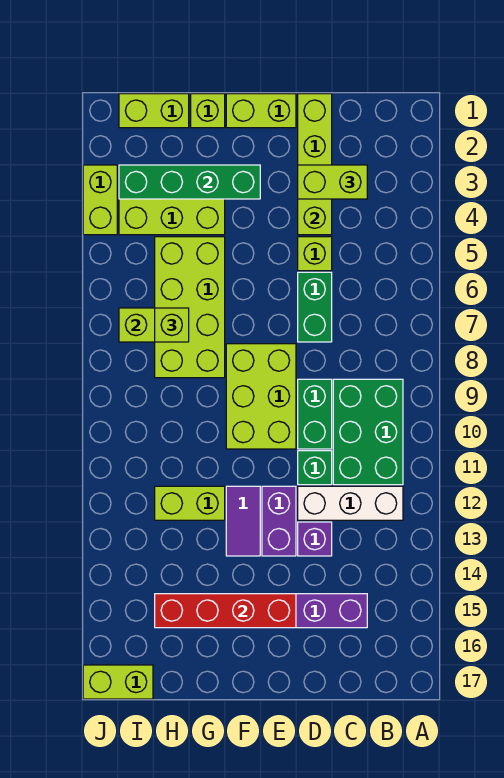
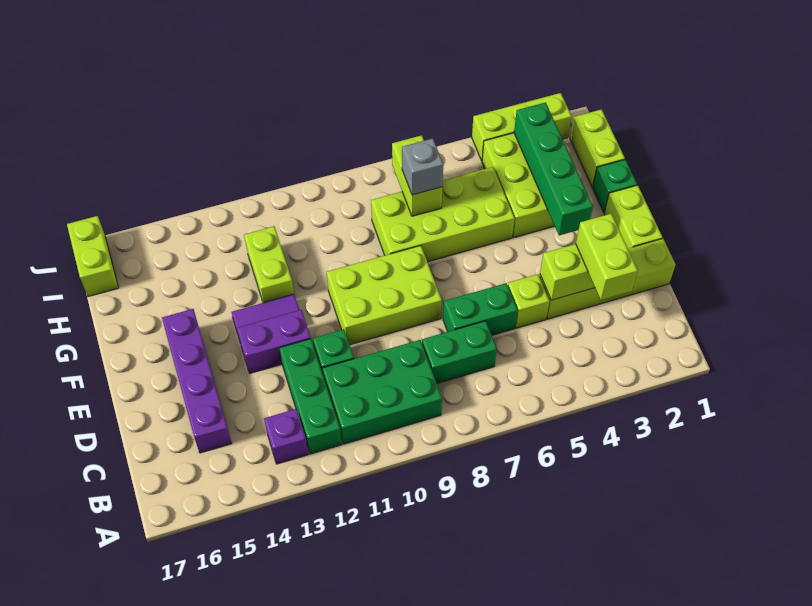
white brick B12:D12 level 1 -> green brick B12:D12 level 1
green brick D9:D10 level 1 -> green brick C7:C8 level 1
purple brick D13 level 1 -> purple brick B13 level 1
red brick E15:H15 level 2 -> none
lime brick G1 level 1 -> green brick G1 level 1
lime brick H7 level 3 -> grey brick H7 level 3
lime brick J3:J4 level 1 -> lime brick J2:J4 level 1

